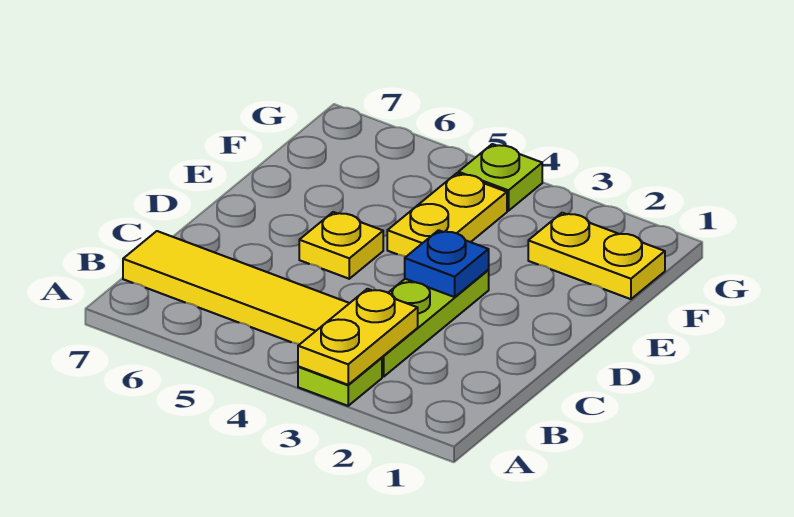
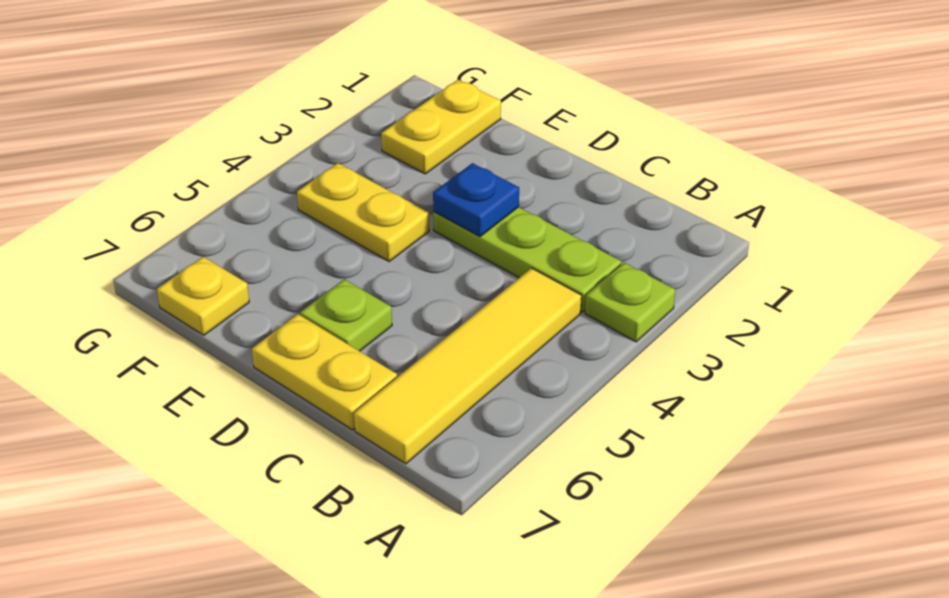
yellow plate A3:B3 level 2 -> yellow plate C7:D7 level 1
yellow plate D5 level 1 -> yellow plate F7 level 1
lime plate G4 level 1 -> lime plate D6 level 1

